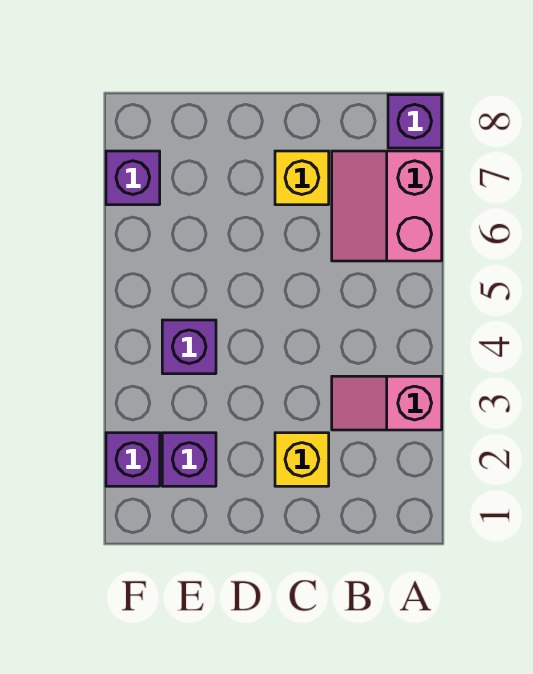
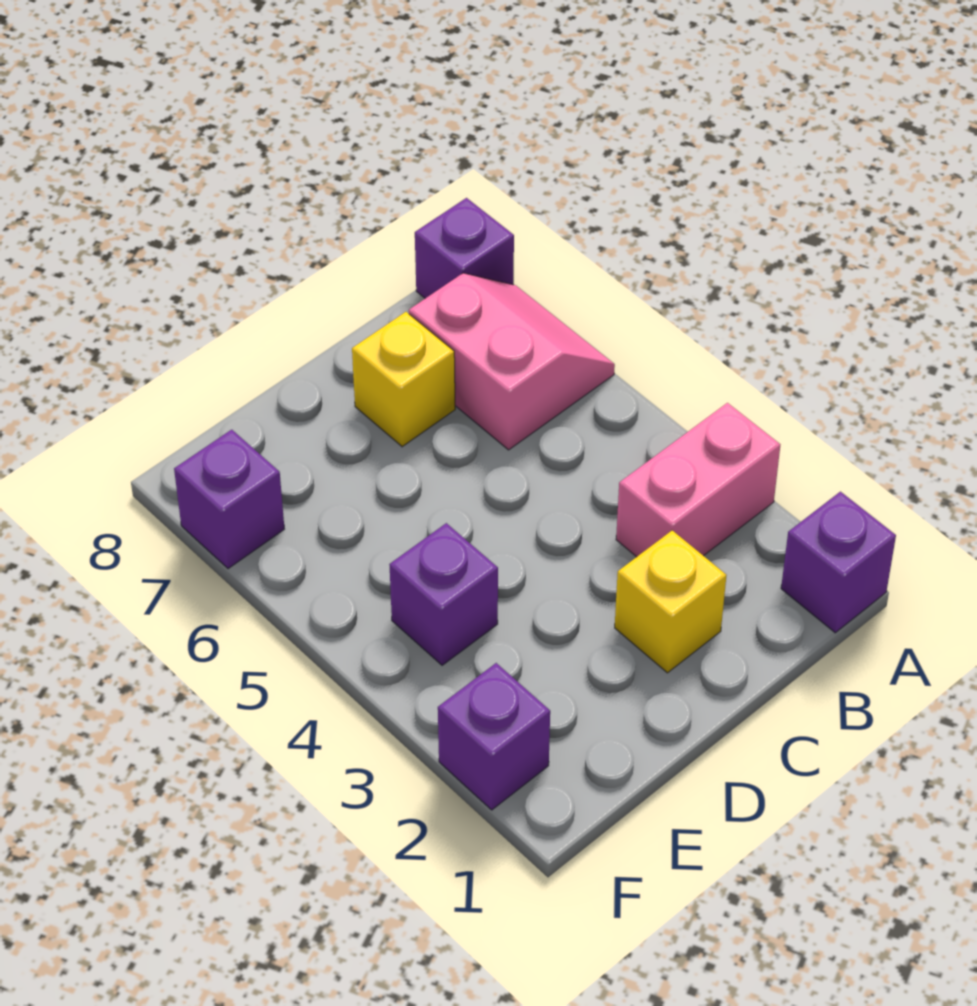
pink slope A3:B3 level 1 top A -> pink brick A3:B3 level 1
pink slope A6:B7 level 1 top A -> pink slope A6:B7 level 1 top B
purple brick E2 level 1 -> purple brick A1 level 1

